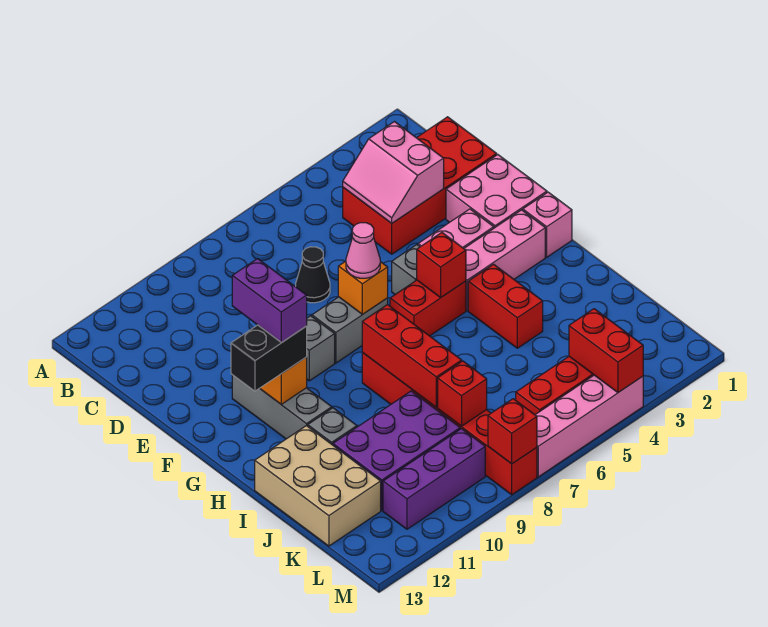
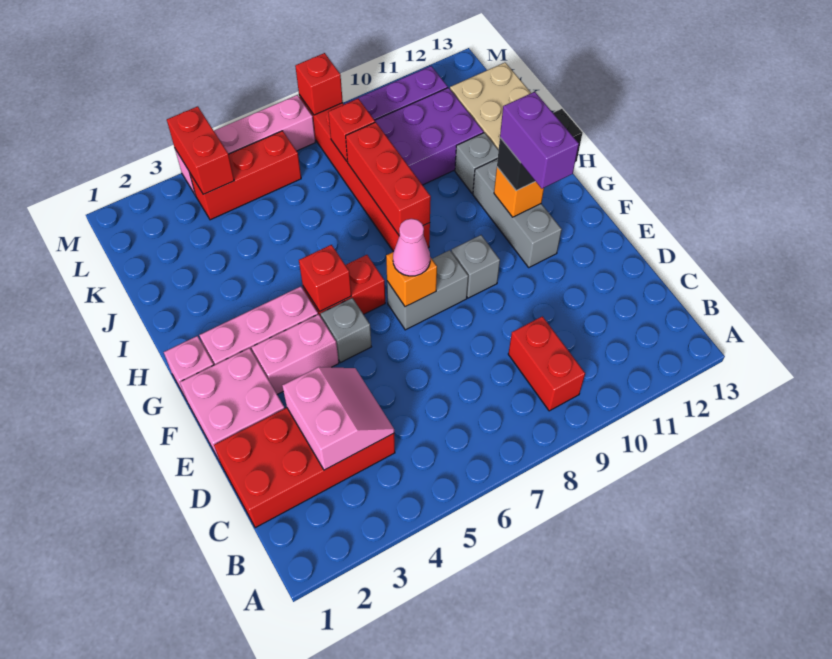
black cone D7 level 1 -> none
red brick H4:I4 level 1 -> red brick B9:C9 level 1

